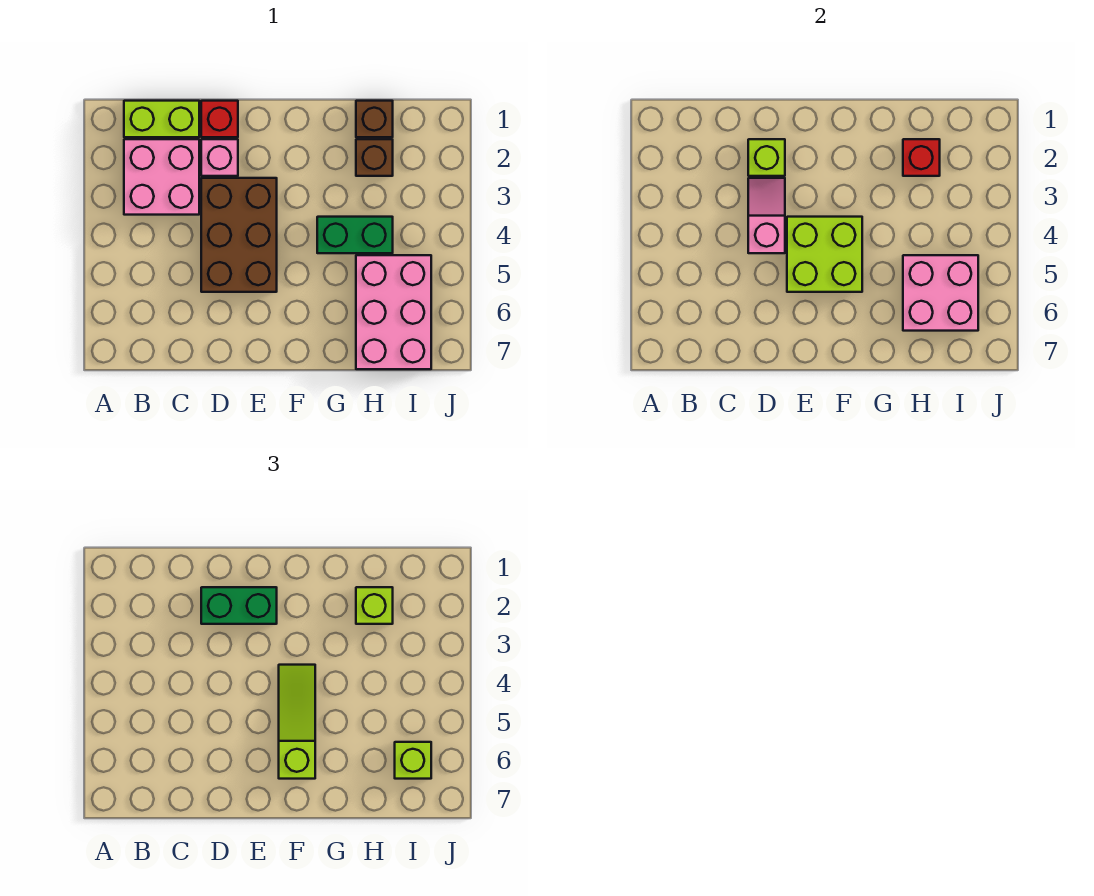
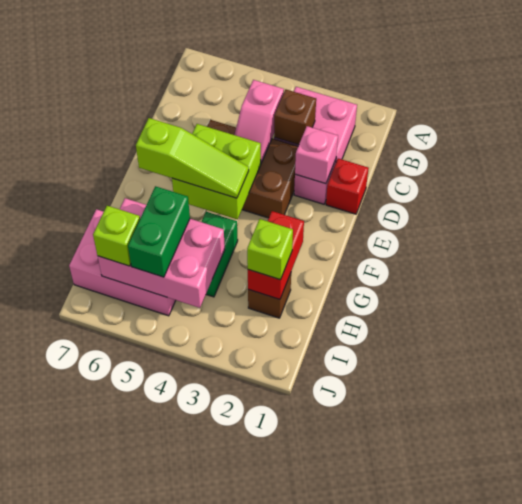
lime brick B1:C1 level 1 -> none
lime brick D2 level 2 -> pink brick D2 level 2
green brick D2:E2 level 3 -> green brick H5:I5 level 3
pink slope D3:D4 level 2 top 4 -> pink slope C4:D4 level 2 top C
brown brick H1 level 1 -> brown brick C3 level 2
red brick H2 level 2 -> red brick G2:H2 level 2
pink brick H5:I6 level 2 -> pink brick H4:I6 level 2

